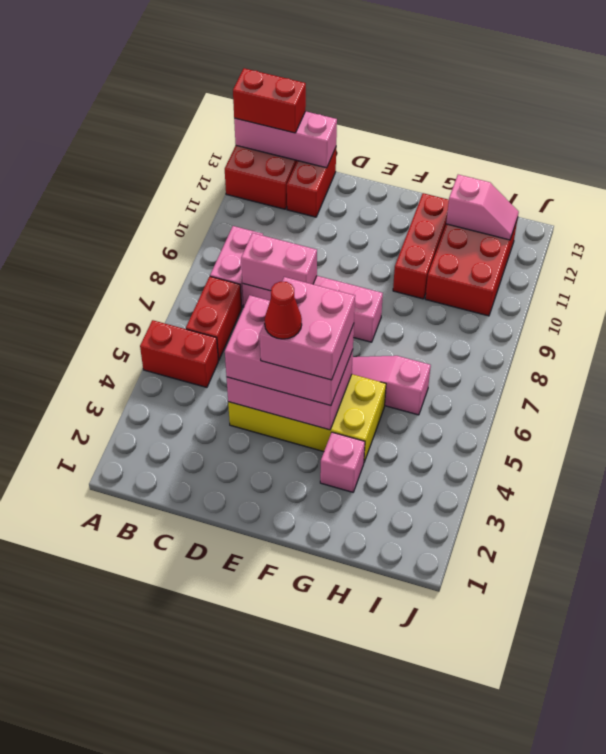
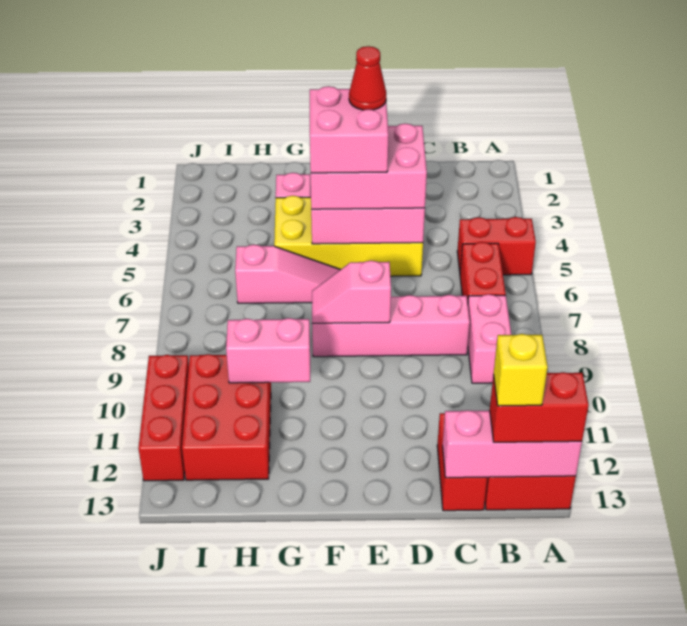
none -> yellow brick B13 level 4
pink brick C8:D8 level 2 -> pink brick G10:H10 level 2
red brick G10:G12 level 1 -> red brick J10:J12 level 1
pink slope H12:I12 level 2 top H -> pink slope E8:F8 level 2 top E

